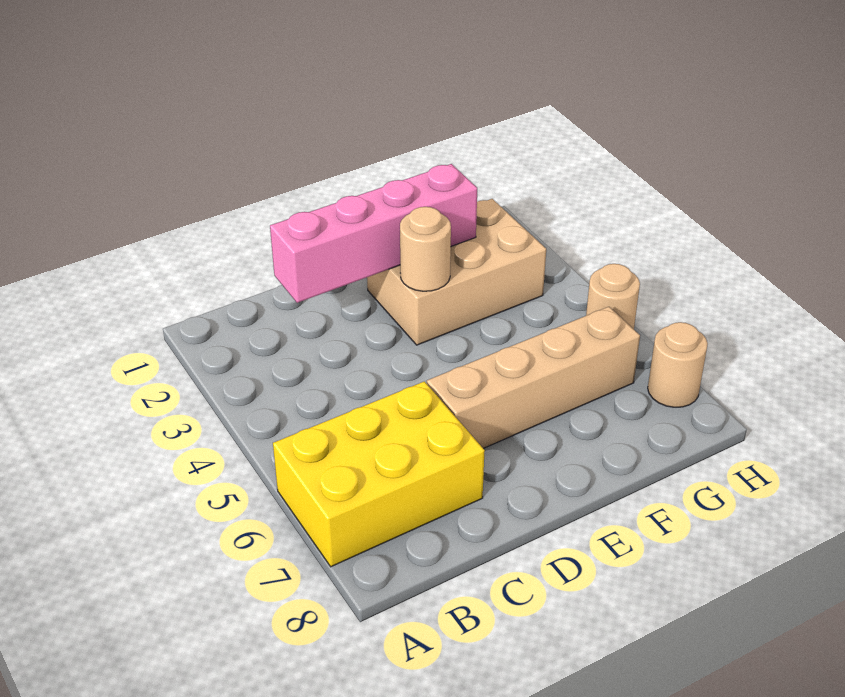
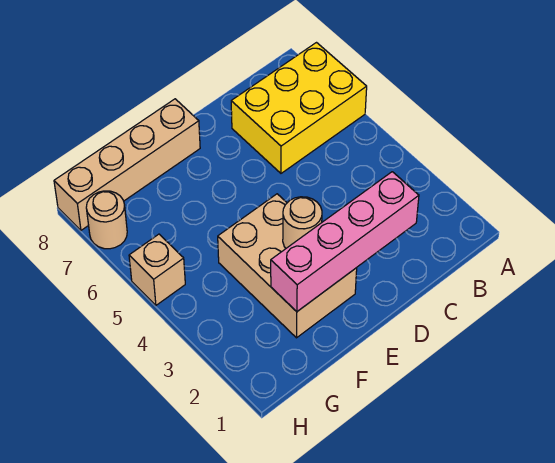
tan brick D6:G6 level 1 -> tan brick E8:H8 level 1
tan brick E2:G3 level 1 -> tan brick E2:F4 level 1
tan round brick H5 level 1 -> tan brick H5 level 1

